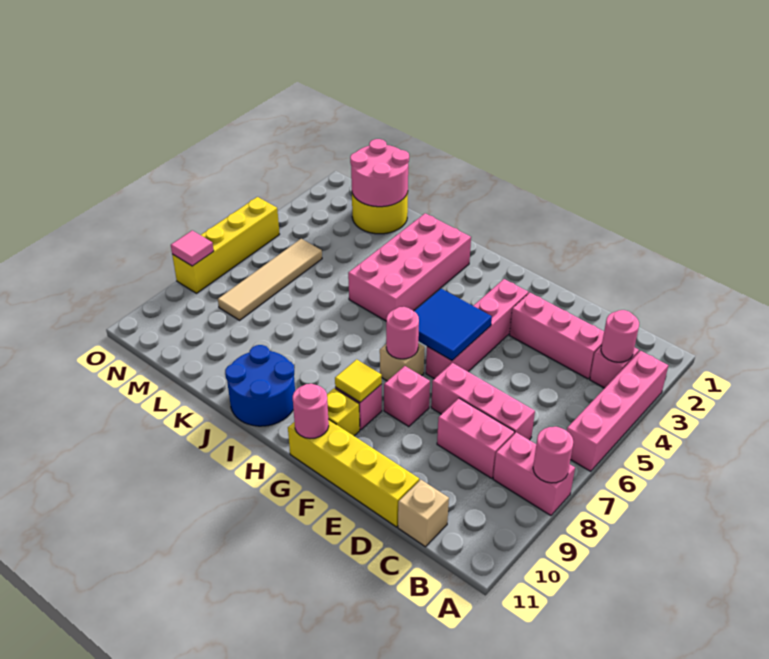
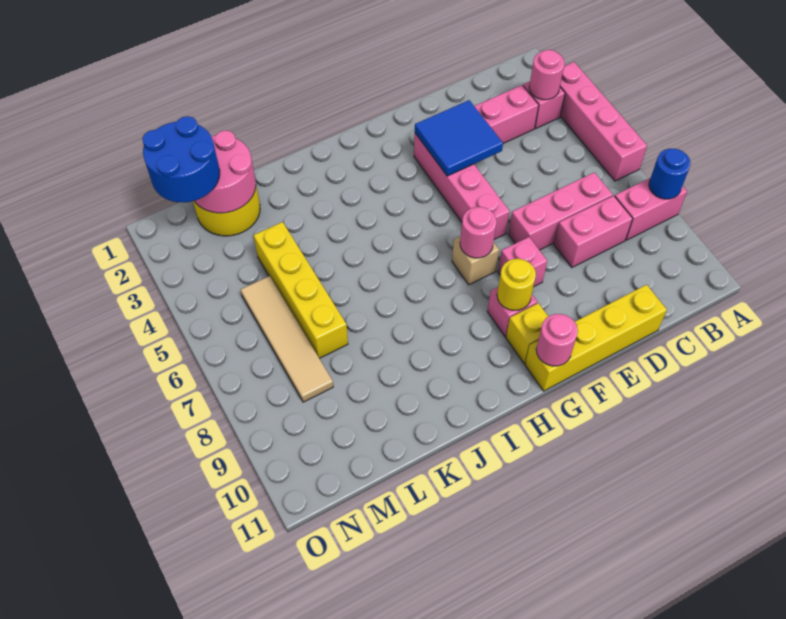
pink round brick A8 level 2 -> blue round brick A8 level 2
tan brick C11 level 1 -> none
blue tile F5:G6 level 2 -> blue tile E3:F4 level 2
yellow tile G9 level 2 -> yellow round brick G9 level 2
pink brick I2:J5 level 1 -> none
blue round brick I10:J11 level 1 -> blue round brick M1:N2 level 3
yellow brick O5:O8 level 1 -> yellow brick L4:L7 level 1
pink tile O8 level 2 -> none

